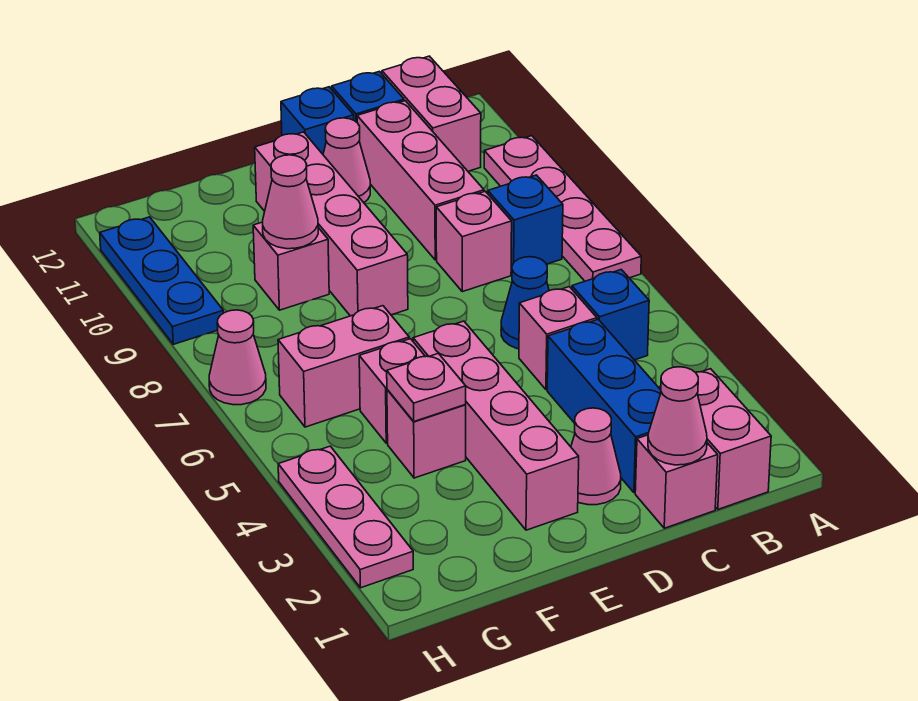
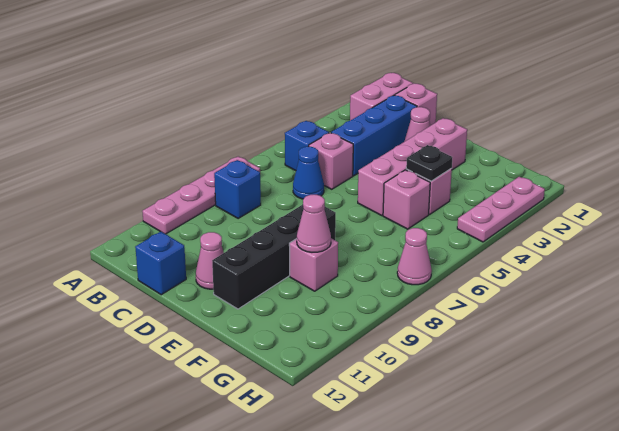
pink brick B11:B12 level 1 -> none
pink cone C1 level 2 -> none
pink brick C8 level 1 -> none
pink brick C9:C11 level 1 -> none
blue brick D12 level 1 -> none
pink brick E8:E11 level 1 -> black brick E8:E11 level 1
pink plate F4 level 2 -> black plate F4 level 2
pink brick F6:G6 level 1 -> none
blue plate H9:H11 level 1 -> none

